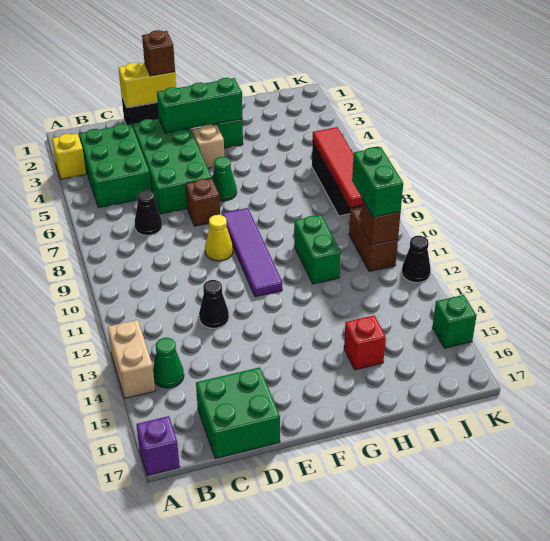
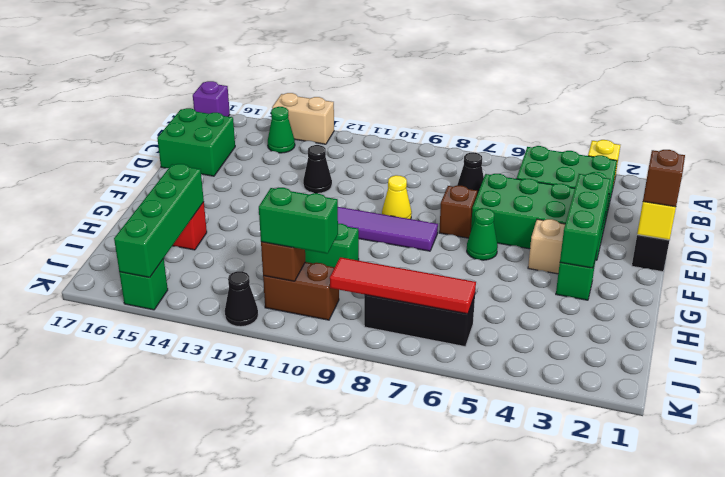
none -> green brick H15:K15 level 2

